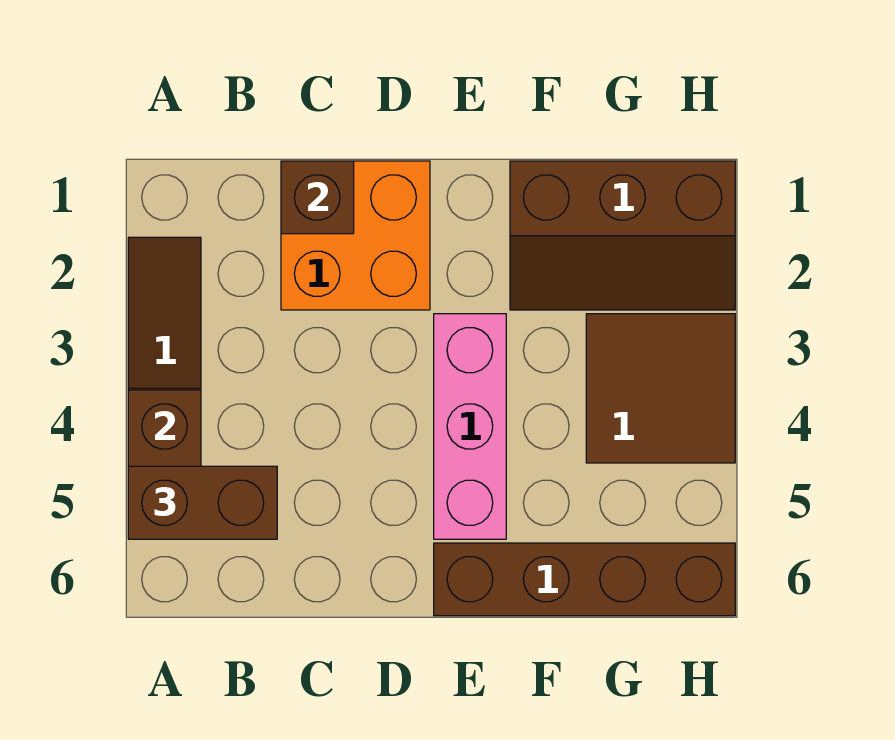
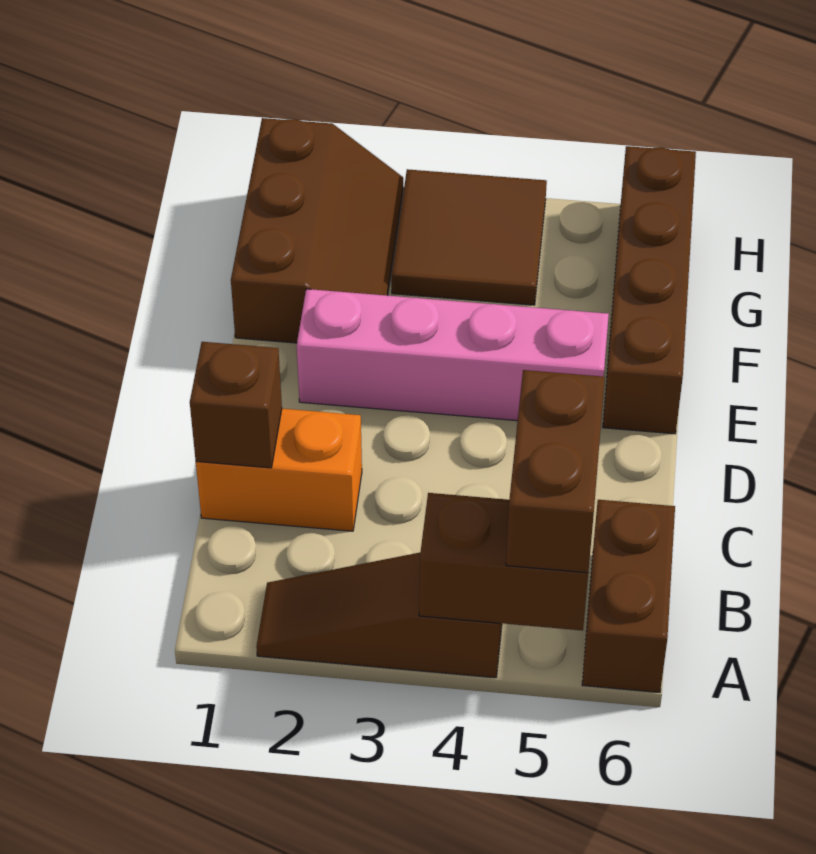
none -> brown brick A6:B6 level 1
orange brick C1:D2 level 1 -> orange brick C1:C2 level 1
pink brick E3:E5 level 1 -> pink brick E2:E5 level 1

